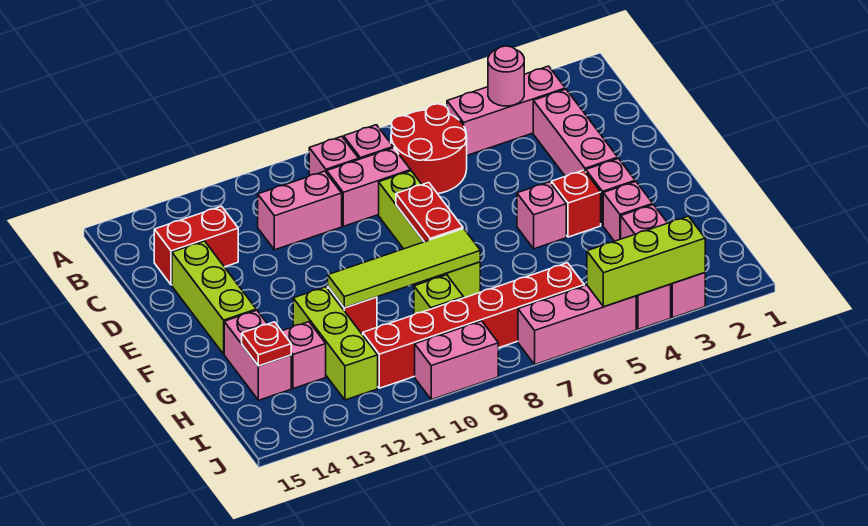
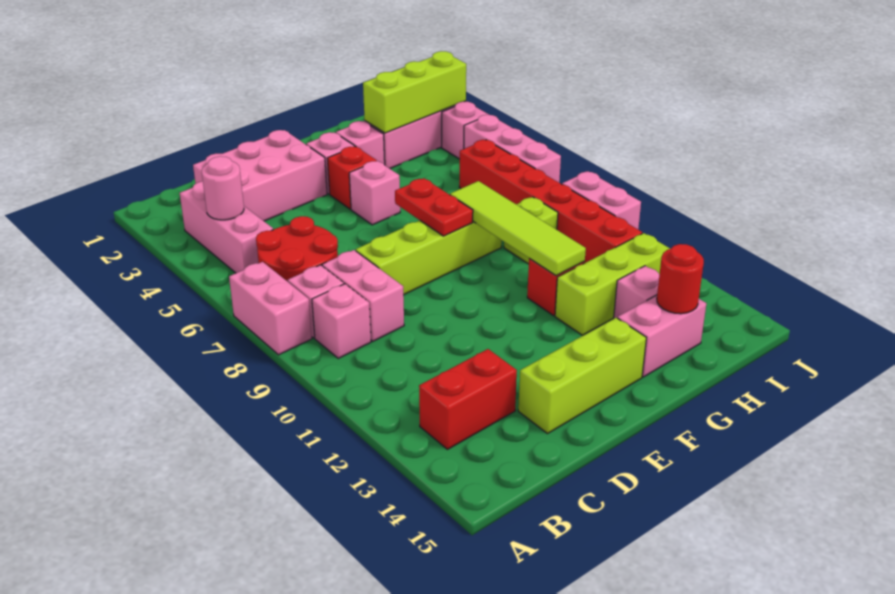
pink brick C3:E3 level 1 -> pink brick C2:E3 level 1
pink brick C10:C11 level 1 -> pink brick A7:A8 level 1
red brick C13:C14 level 1 -> red brick B13:C13 level 1
red plate E8:F8 level 2 -> red plate F7:F8 level 2
red plate H14 level 2 -> red round brick H14 level 2
lime brick J3:J5 level 2 -> lime brick H3:J3 level 2

